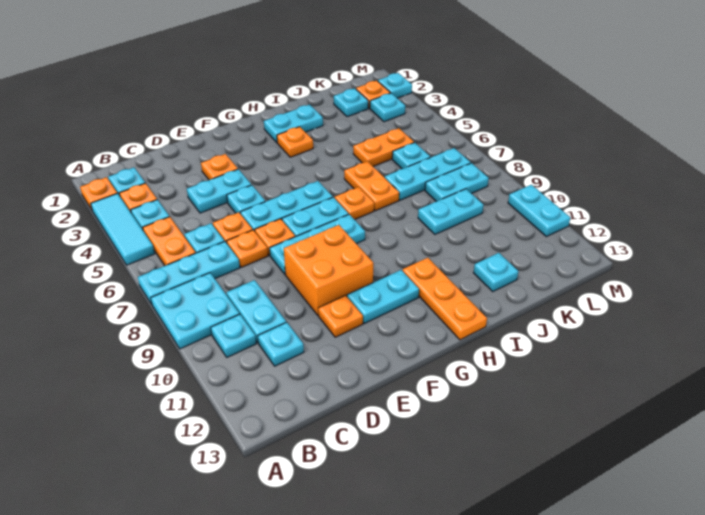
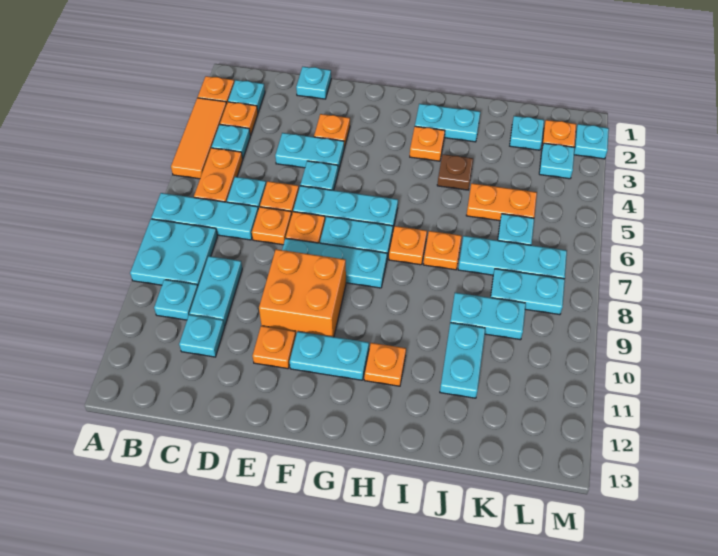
cyan tile A3:A5 level 1 -> orange tile A3:A5 level 1
orange plate H11:H13 level 1 -> orange plate H11 level 1
none -> brown plate I4 level 1
orange plate I6:I7 level 1 -> orange plate I7 level 1
cyan plate J12 level 1 -> cyan plate D1 level 1
cyan plate M10:M11 level 1 -> cyan plate J10:J11 level 1

